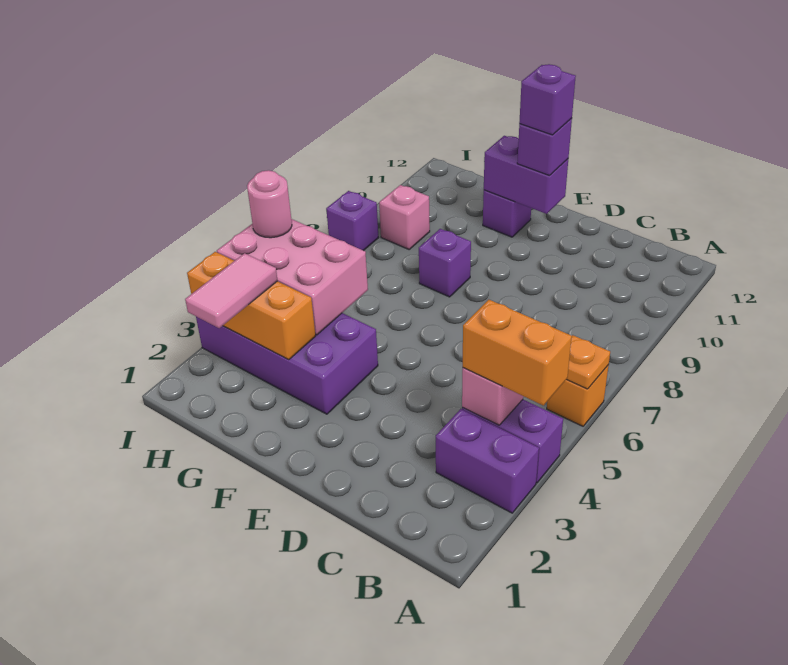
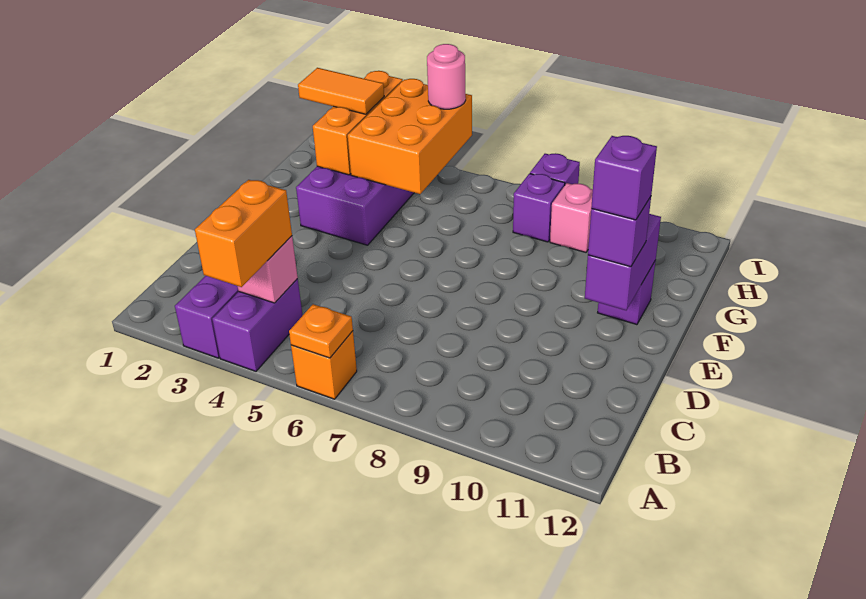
purple brick F8 level 1 -> purple brick H8 level 1
pink brick G4:I5 level 2 -> orange brick G4:I5 level 2
pink tile H2:H3 level 3 -> orange tile H2:H3 level 3

